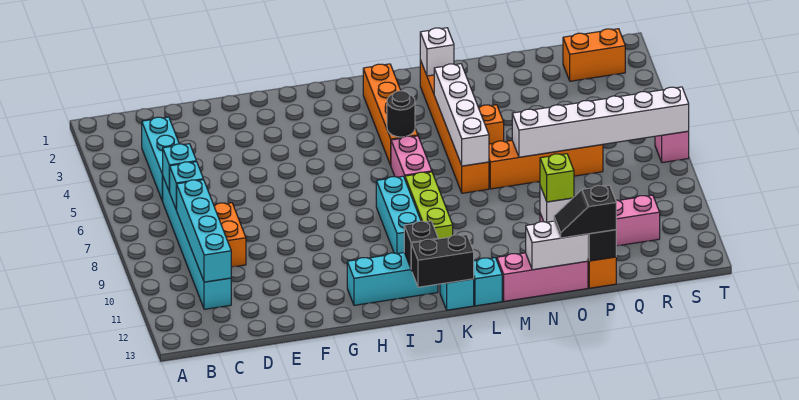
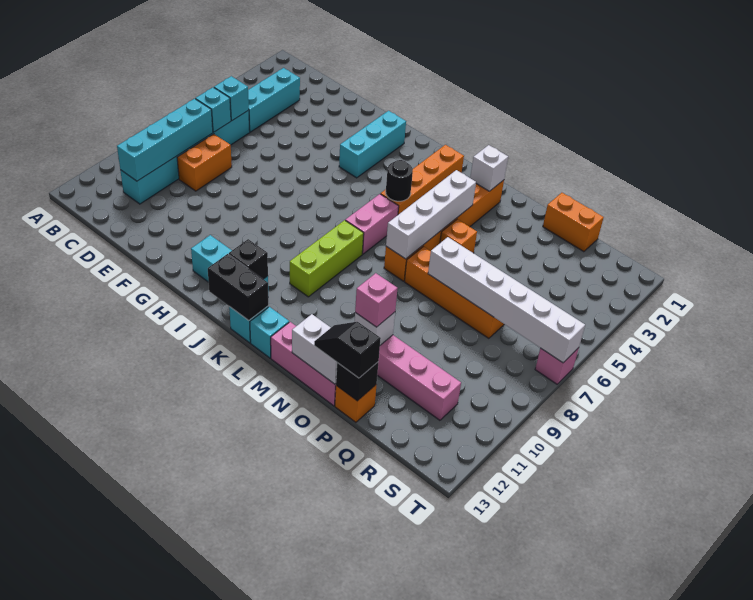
cyan brick J8:J10 level 1 -> cyan brick H2:H4 level 1
lime brick O11 level 3 -> pink brick O11 level 3
orange brick R2:S2 level 1 -> orange brick P1:Q1 level 1

